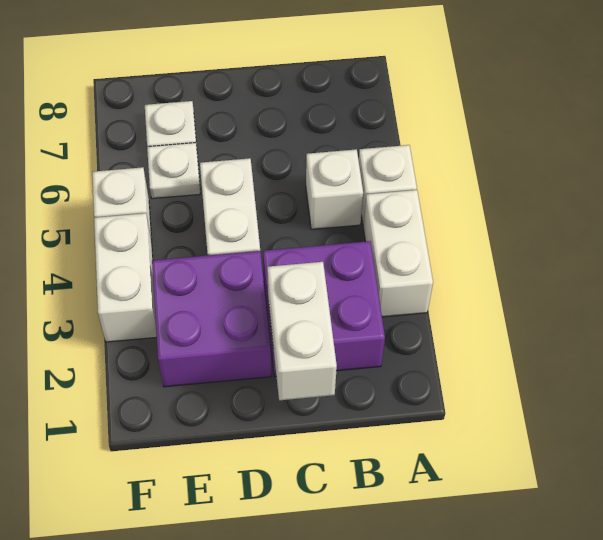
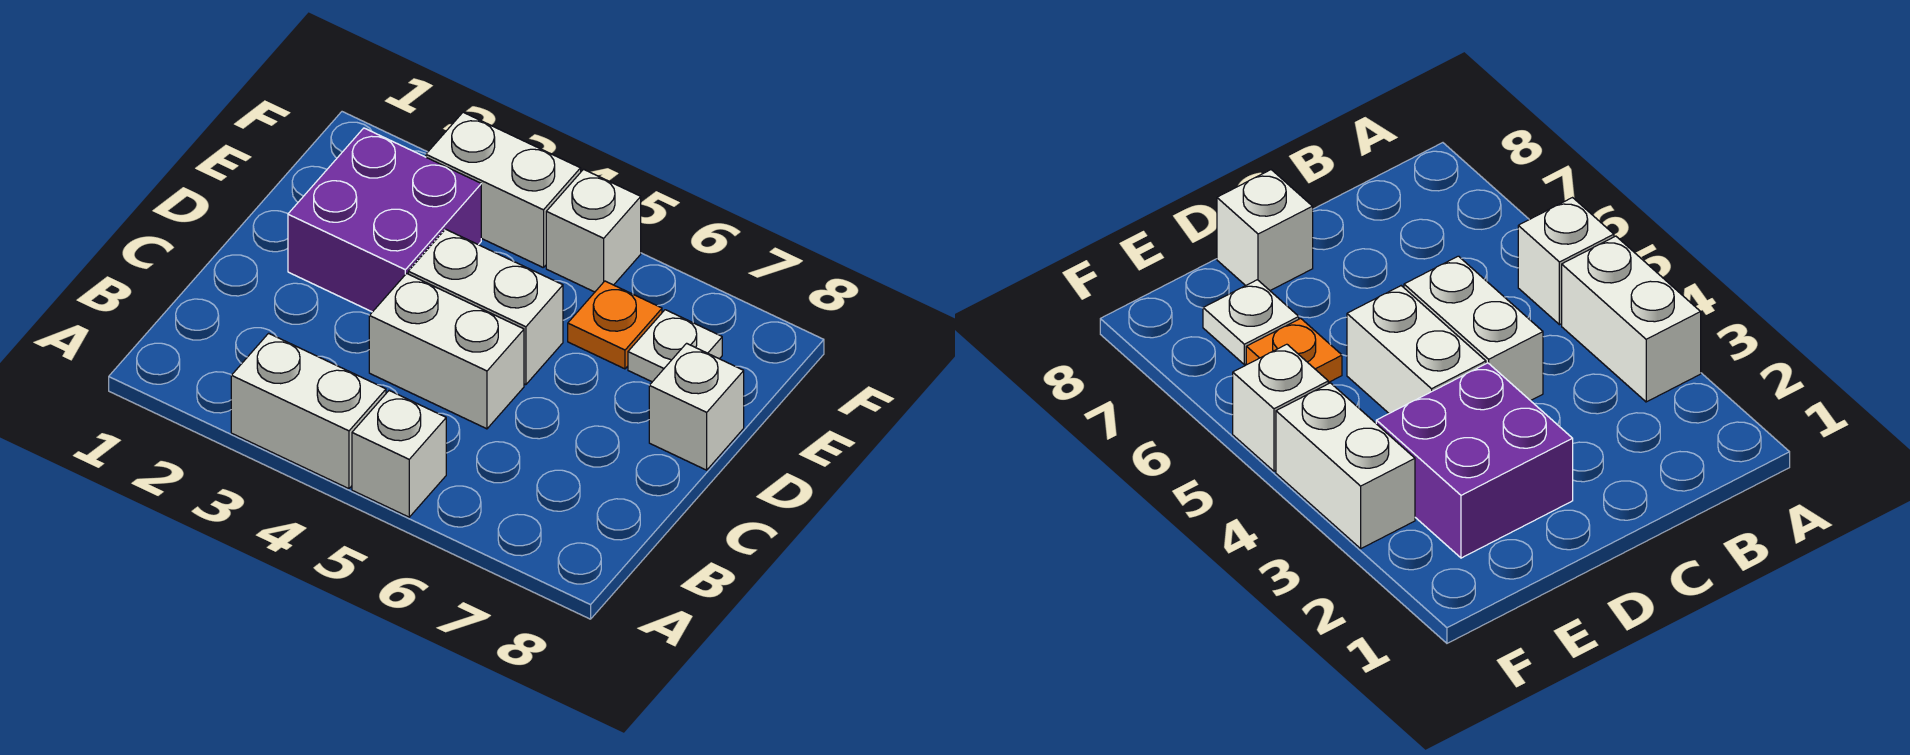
purple brick B2:C3 level 1 -> none
white brick B5 level 1 -> white brick D8 level 1
white brick C1:C2 level 2 -> white brick C4:C5 level 1
white plate E6 level 1 -> orange plate E6 level 1

